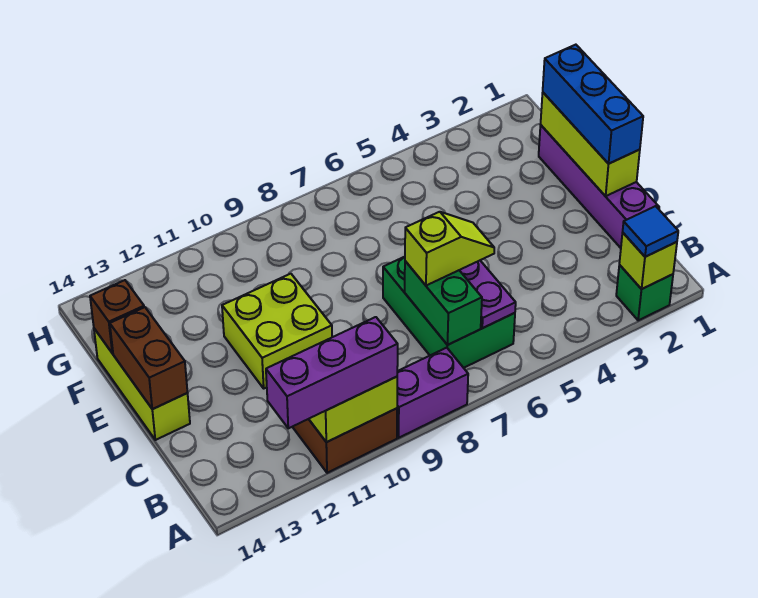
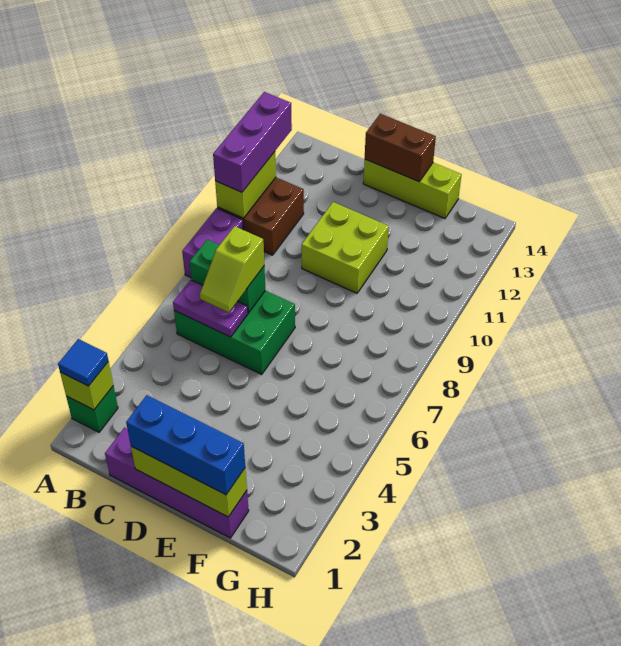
brown brick F14 level 2 -> none

